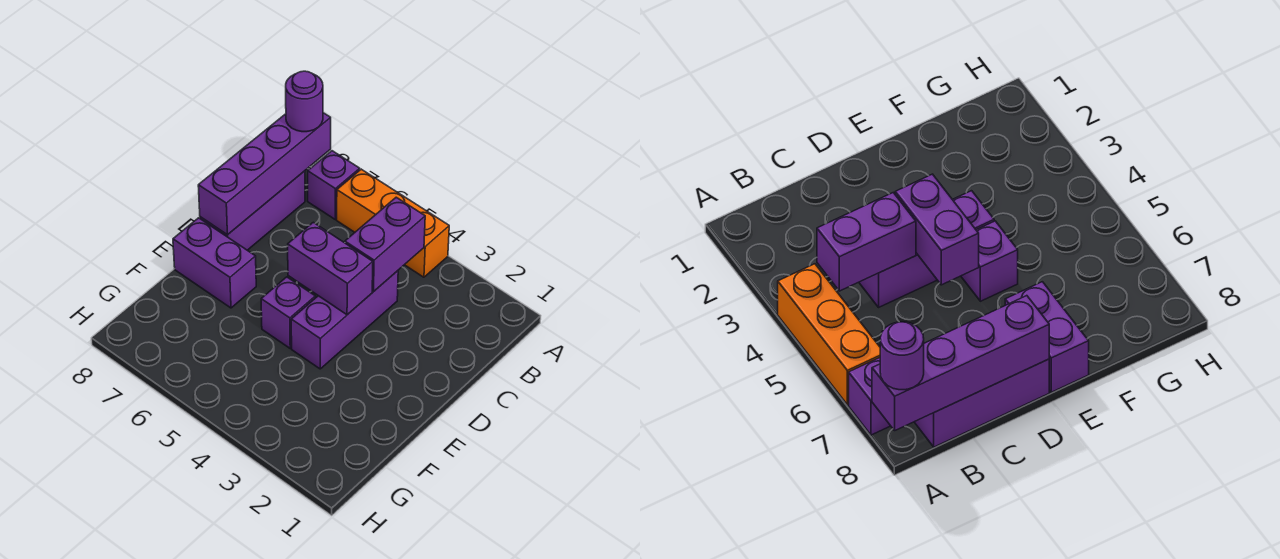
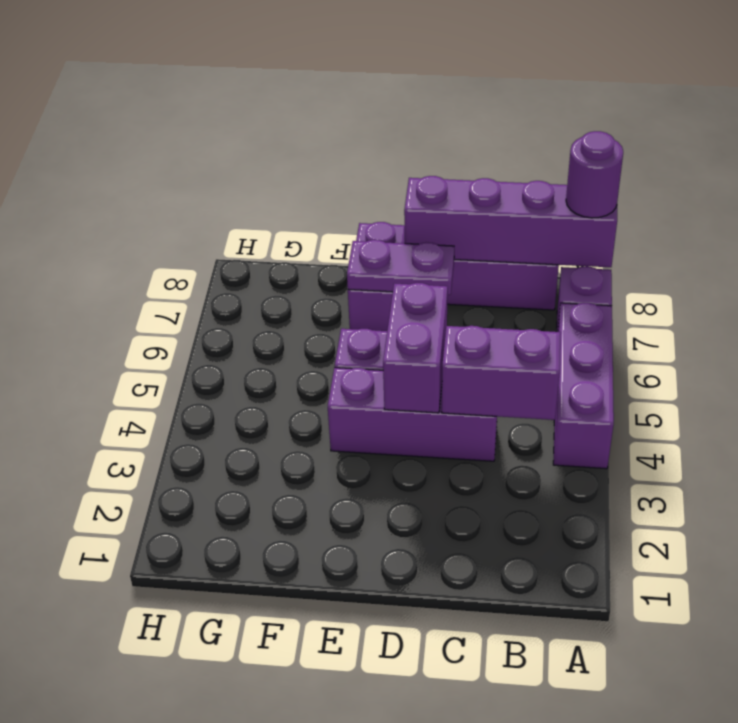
orange brick A4:A6 level 1 -> purple brick A4:A6 level 1
none -> purple plate D7:E7 level 2

